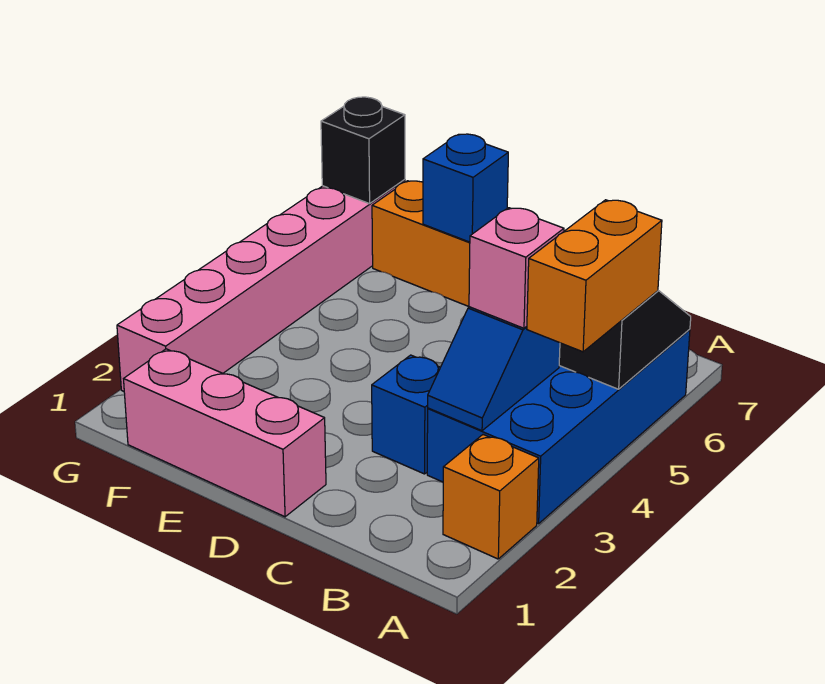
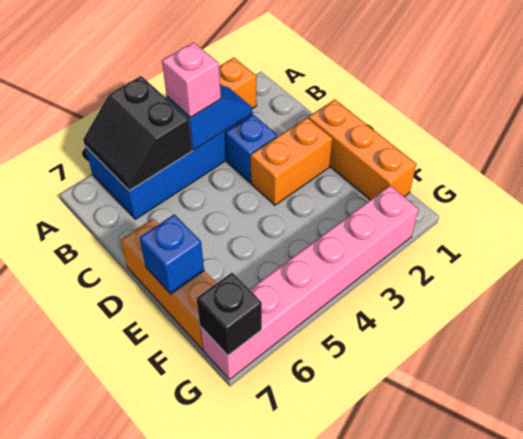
orange brick A4:A5 level 3 -> orange brick D2:D3 level 1
pink brick D1:F1 level 1 -> orange brick D1:F1 level 1

